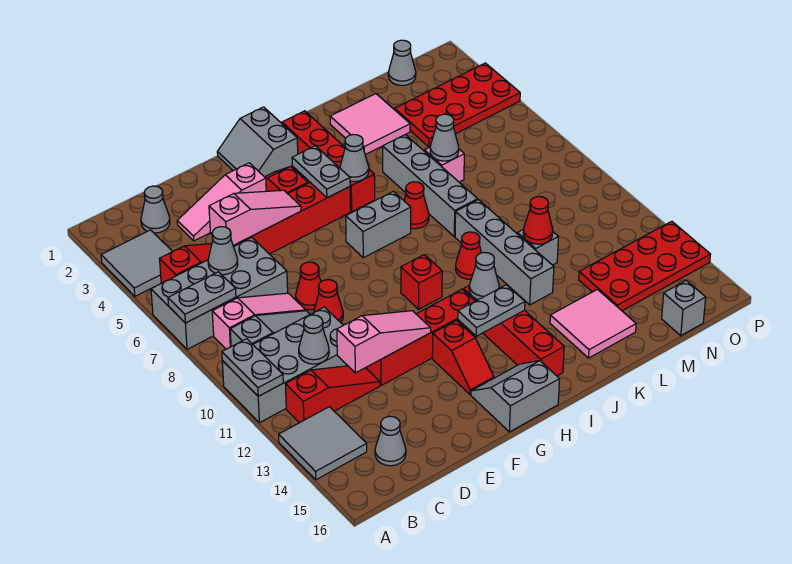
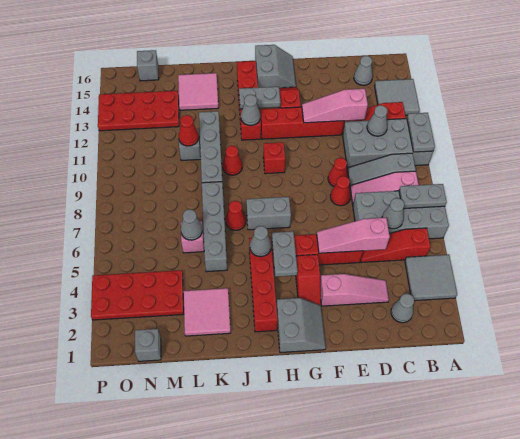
grey slope G15:H16 level 1 top 16 -> grey slope G15:H16 level 1 top H
grey cone N1 level 1 -> grey brick N1 level 1

